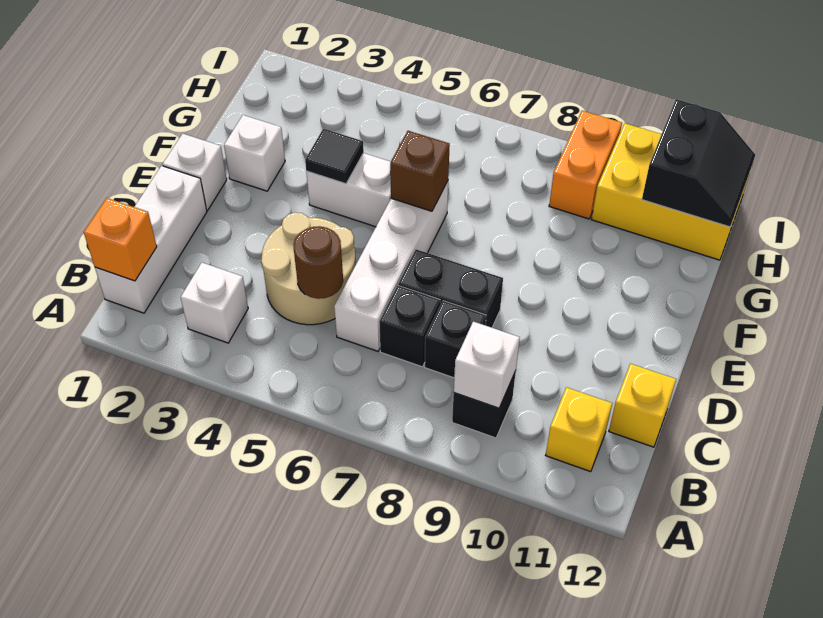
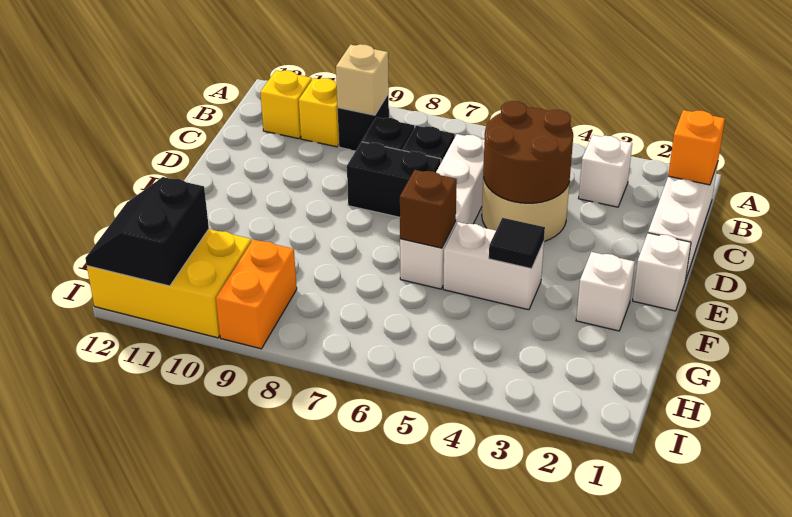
white brick B9 level 2 -> tan brick B9 level 2
brown round brick C5 level 2 -> brown round brick C4:D5 level 2
yellow brick C12 level 1 -> yellow brick B10 level 1

